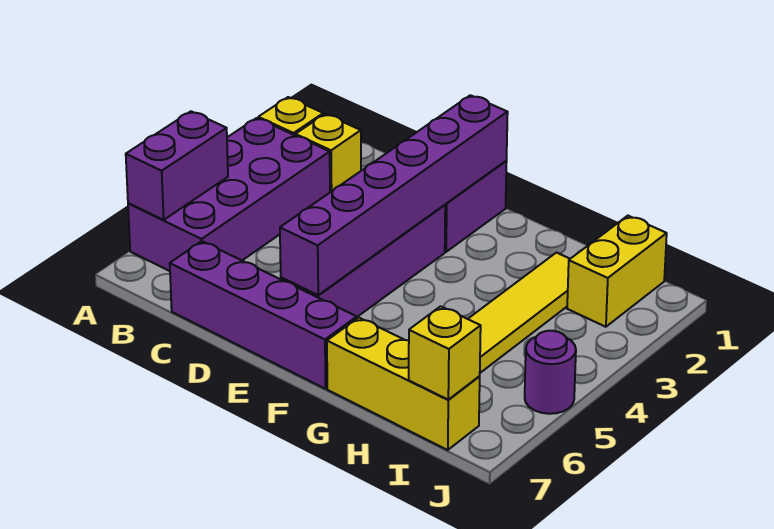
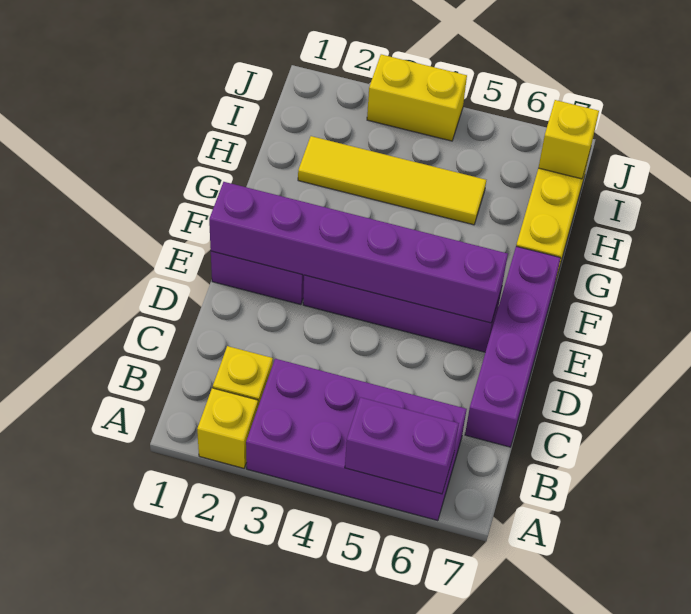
yellow brick I1:I2 level 1 -> yellow brick J3:J4 level 1
purple round brick J5 level 1 -> none

